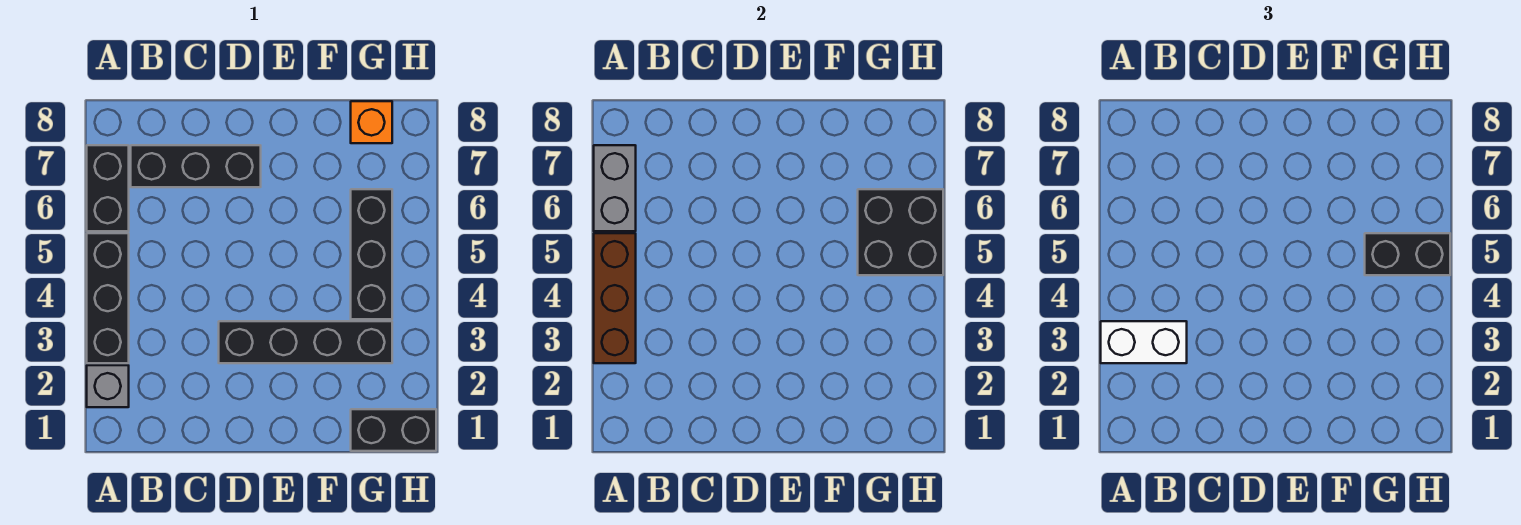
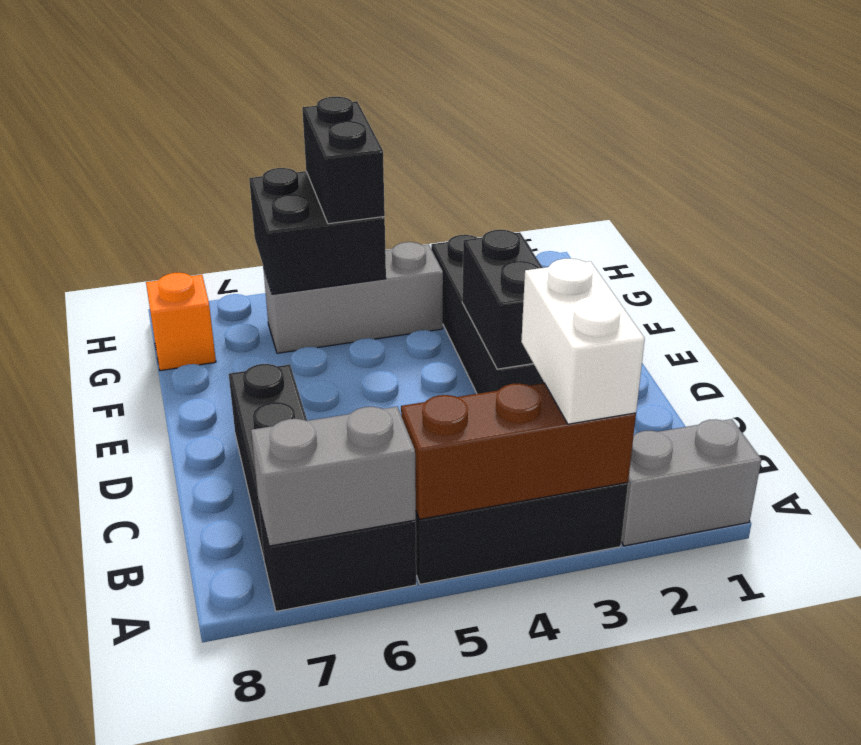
grey brick A2 level 1 -> grey brick A1:A2 level 1
black brick G1:H1 level 1 -> black brick D3:E3 level 2
black brick G4:G6 level 1 -> grey brick G4:G6 level 1

